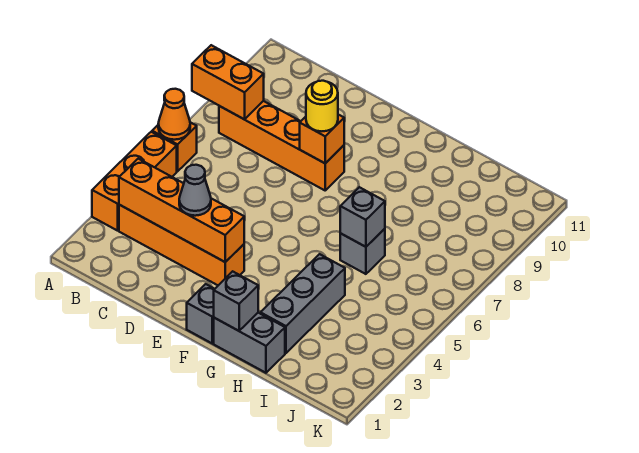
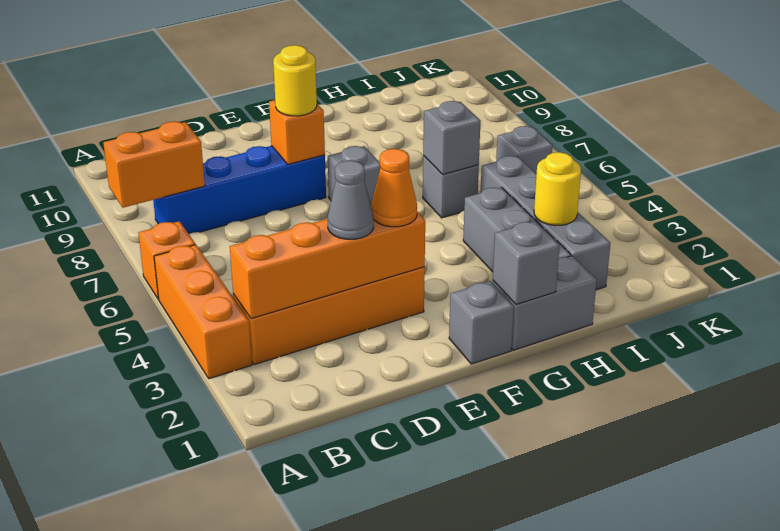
orange cone A6 level 2 -> orange cone E3 level 3
orange brick B8:E8 level 1 -> blue brick B8:E8 level 1
none -> grey brick F7 level 1
none -> grey brick I2:I5 level 1
none -> yellow round brick I3 level 2
none -> grey brick J6 level 1

